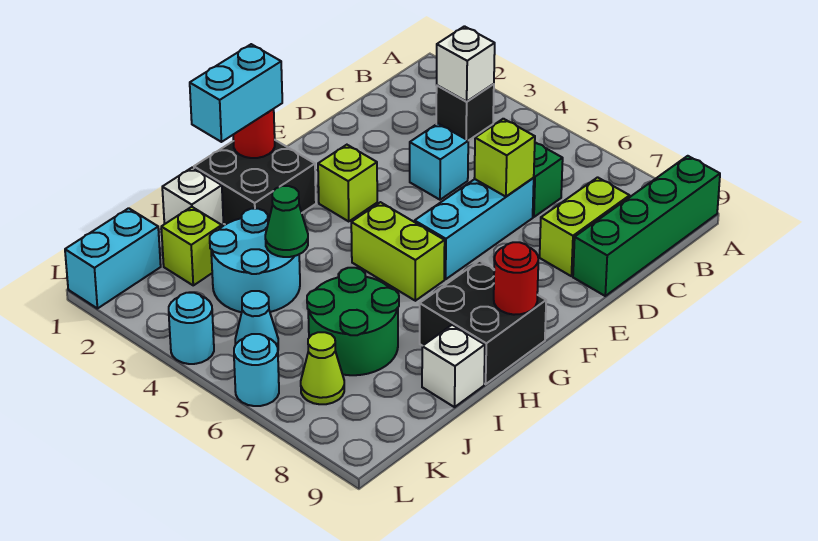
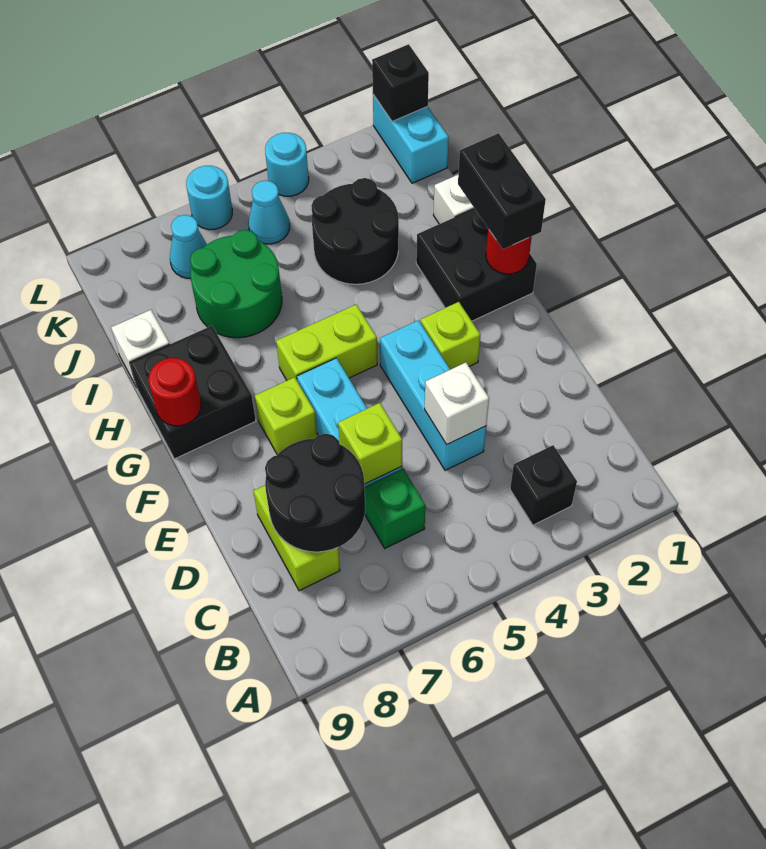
green brick A9:D9 level 1 -> none
white brick B3 level 2 -> white brick D4 level 2
none -> black round brick C7:D8 level 2
cyan brick D4 level 1 -> cyan brick D4:F4 level 1
cyan brick G1:H1 level 3 -> black brick G1:H1 level 3
cyan round brick I3:J4 level 1 -> black round brick I3:J4 level 1
green cone I4 level 2 -> none
lime brick J2 level 1 -> lime brick F7 level 1
lime cone K7 level 1 -> cyan cone K7 level 1
none -> black brick L1 level 2

